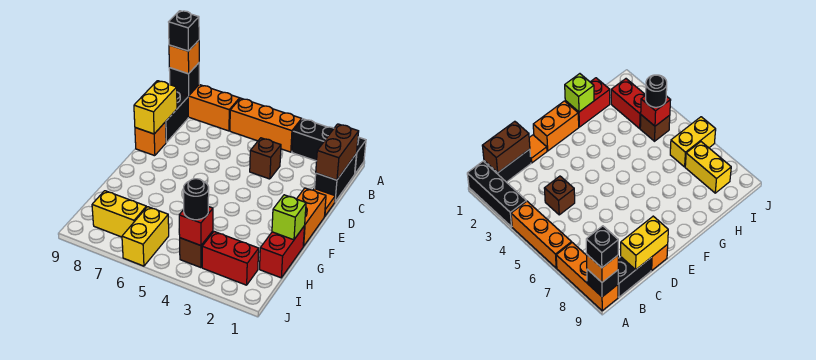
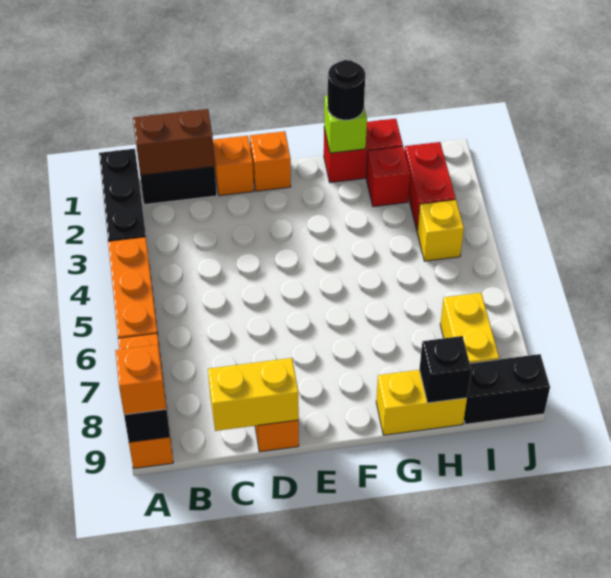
black brick A9 level 4 -> black brick H9 level 2
black brick B9:C9 level 1 -> black brick I9:J9 level 1
brown brick C4 level 1 -> none
orange tile D1 level 1 -> orange brick D1 level 1
orange brick E1:F1 level 1 -> orange brick E1 level 1
brown brick I4 level 1 -> yellow brick I4 level 1
red brick I4 level 2 -> red brick H2 level 1
black round brick I4 level 3 -> black round brick G1 level 3
yellow brick I6:J6 level 1 -> yellow brick G9:H9 level 1

